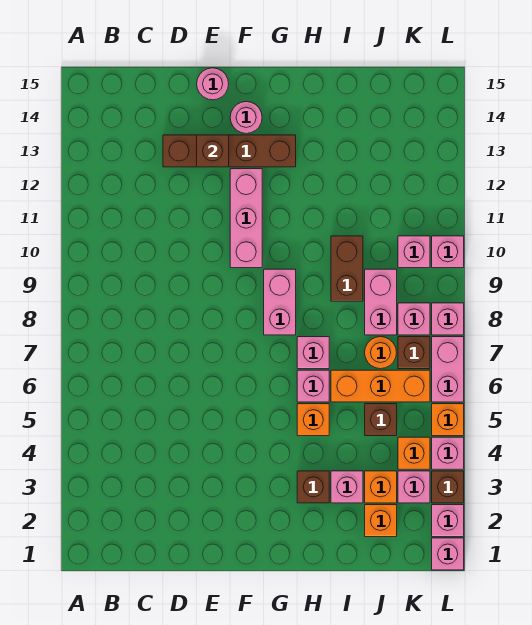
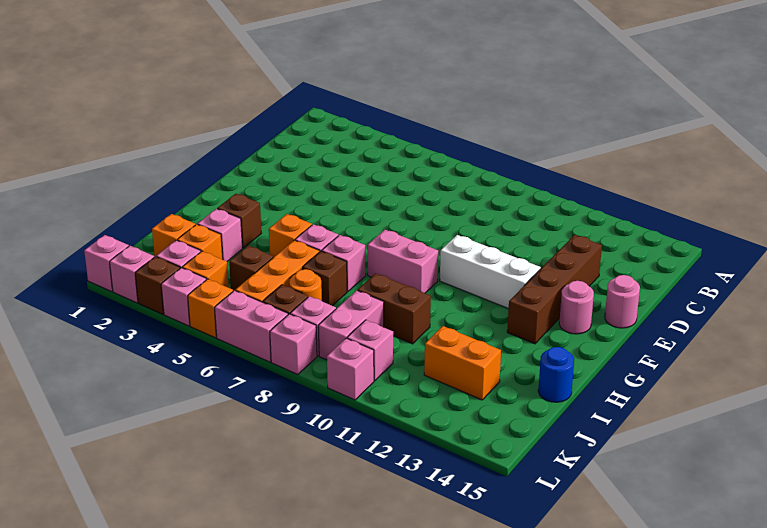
brown brick E13 level 2 -> brown brick I7 level 1
pink brick F10:F12 level 1 -> white brick F10:F12 level 1
none -> blue round brick I15 level 1
pink brick J8:J9 level 1 -> pink brick J9:K9 level 1
none -> orange brick J12:J13 level 1

